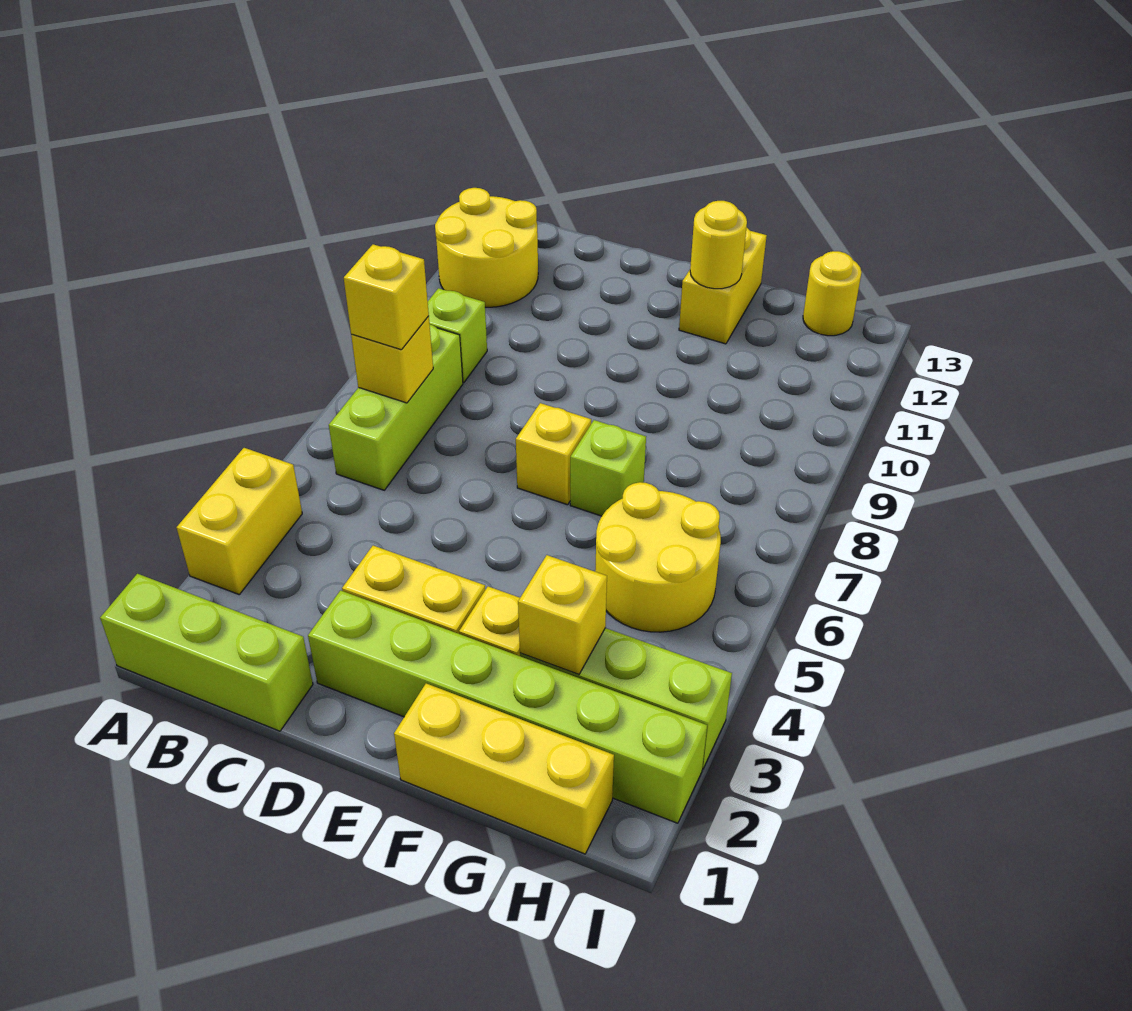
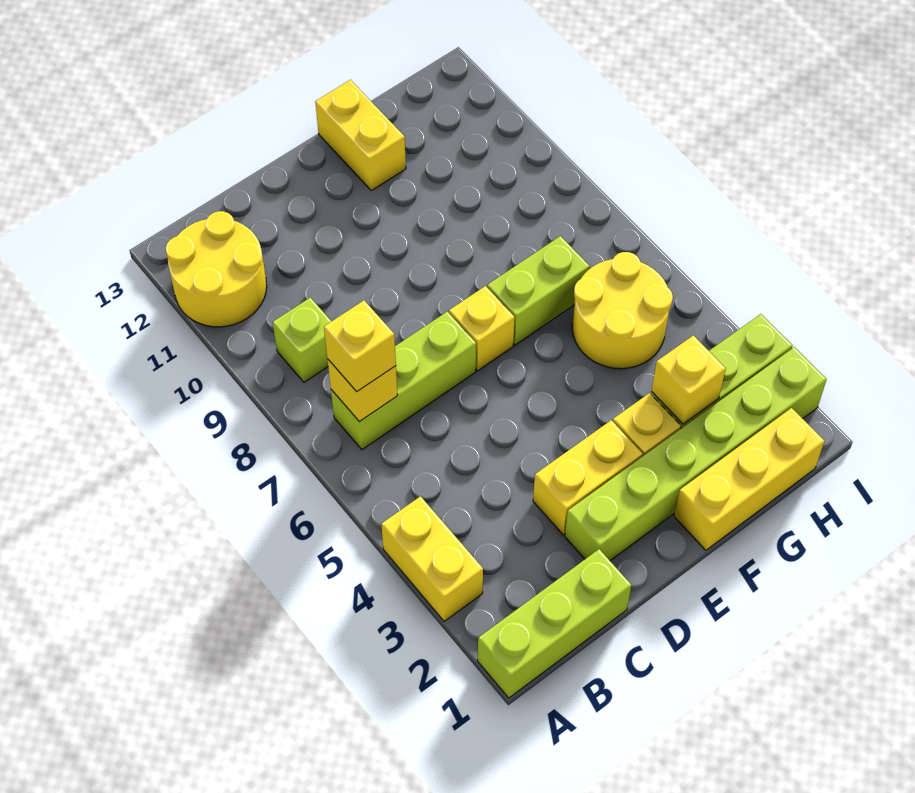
lime brick B6:B8 level 1 -> lime brick B7:D7 level 1
lime brick F7 level 1 -> lime brick F7:G7 level 1
yellow round brick F12 level 2 -> none
yellow round brick H13 level 1 -> none

